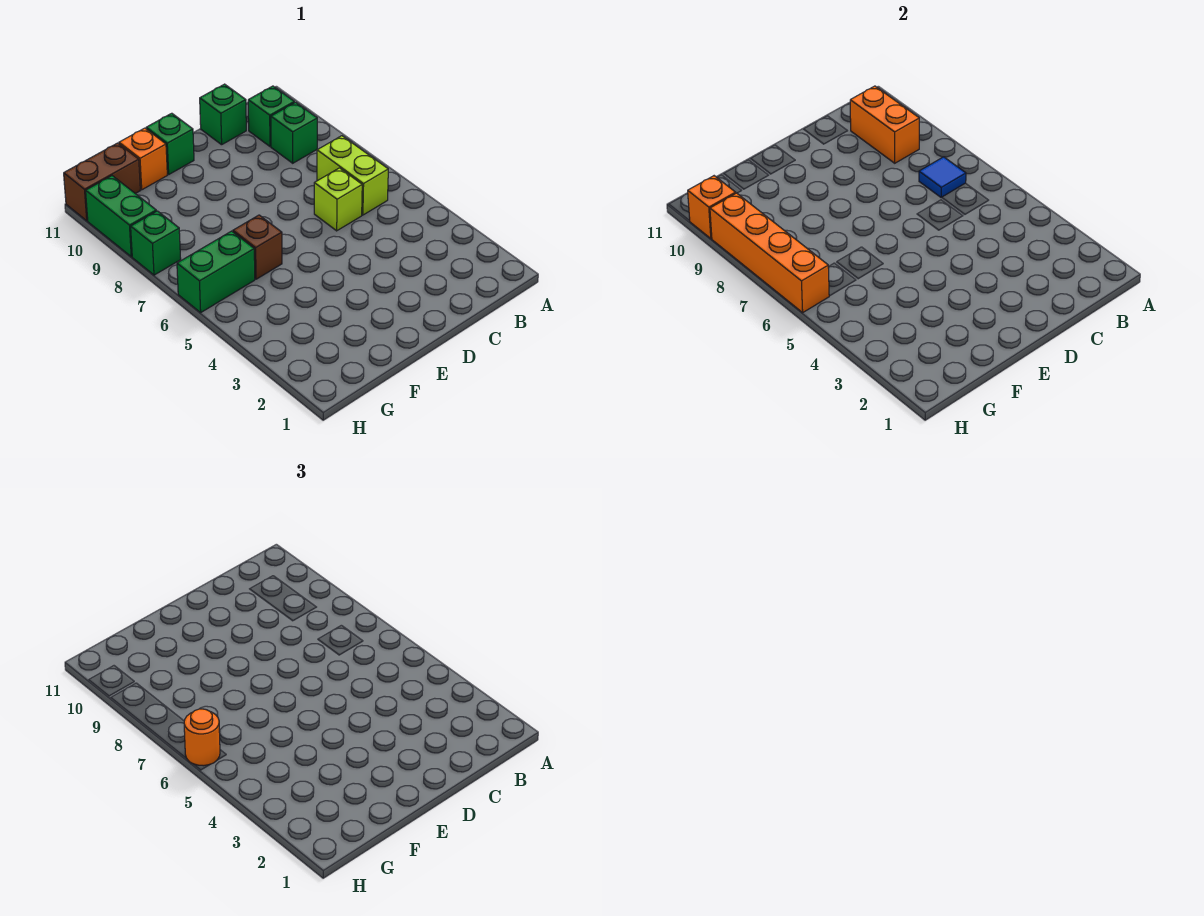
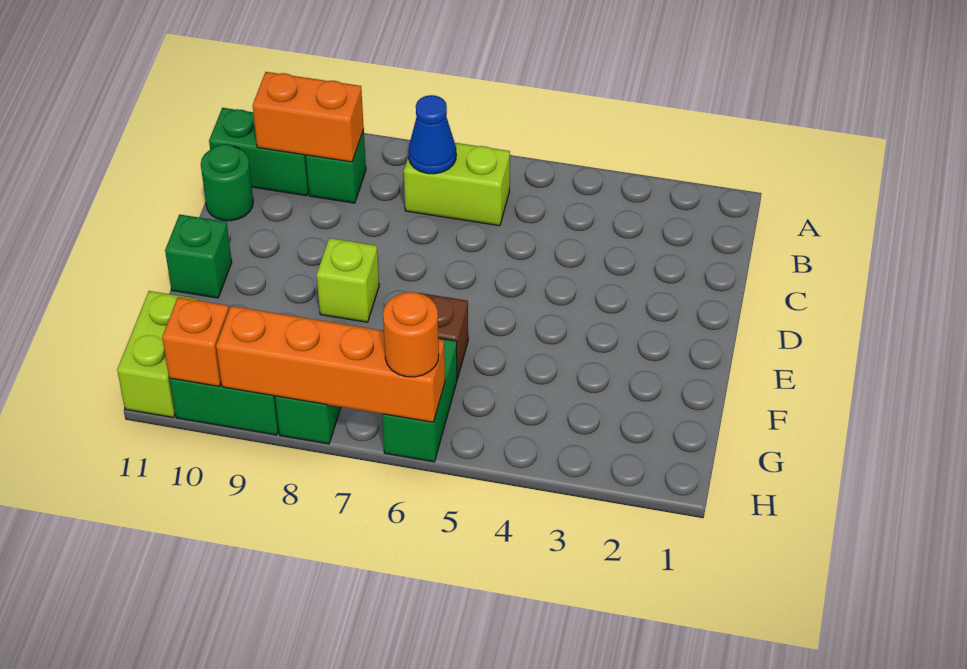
blue tile B7 level 2 -> blue cone B7 level 2
green brick B10 level 1 -> green brick B10:B11 level 1
lime brick C6 level 1 -> lime brick E8 level 1
green brick C11 level 1 -> green round brick C11 level 1
orange brick F11 level 1 -> none
brown brick G11:H11 level 1 -> lime brick G11:H11 level 1

